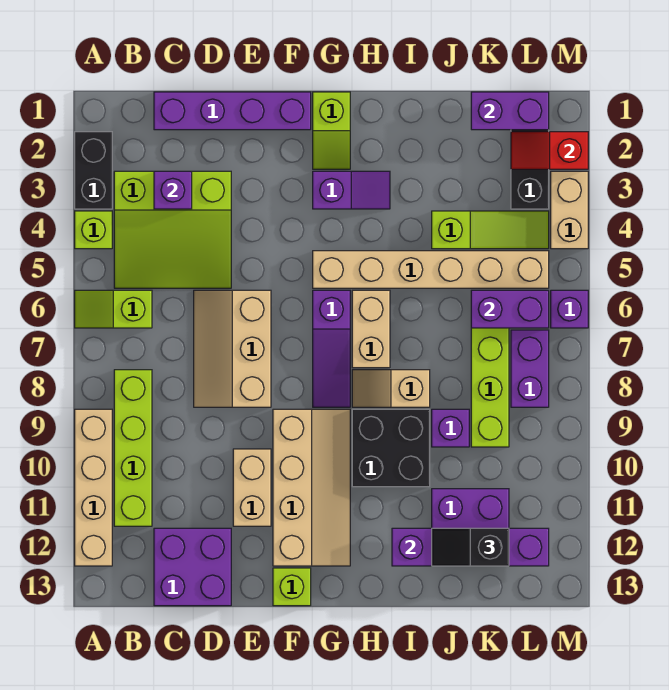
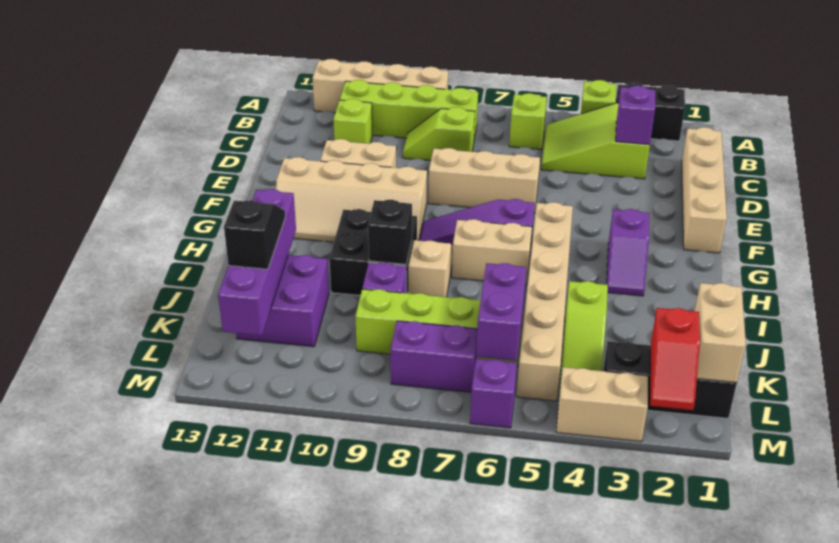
lime slope B3:D5 level 1 top 3 -> lime slope B3:C5 level 1 top 3
purple brick C1:F1 level 1 -> tan brick C1:F1 level 1
purple brick C12:D13 level 1 -> none
lime brick F13 level 1 -> lime brick C11 level 1
lime slope G1:G2 level 1 top 1 -> lime slope C8:C9 level 1 top 8
none -> black brick I9 level 2
purple brick K1:L1 level 2 -> tan brick K1:L1 level 2
red slope L2:M2 level 2 top M -> red slope L2:M2 level 2 top L

